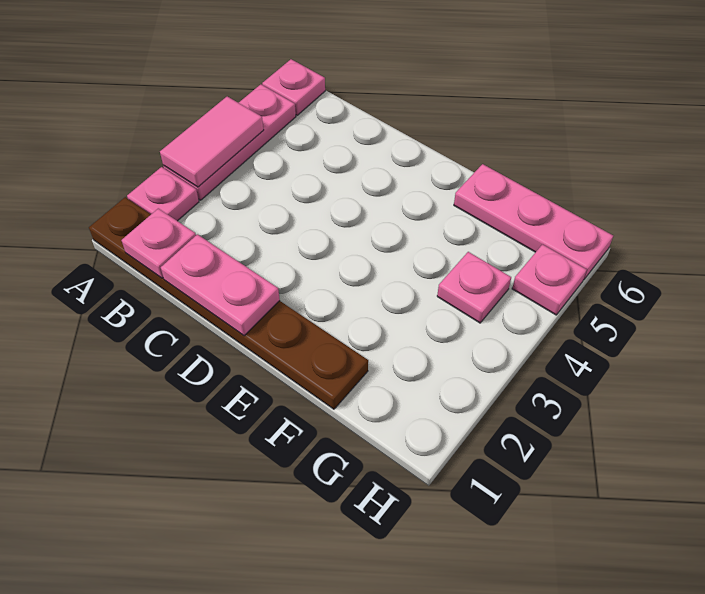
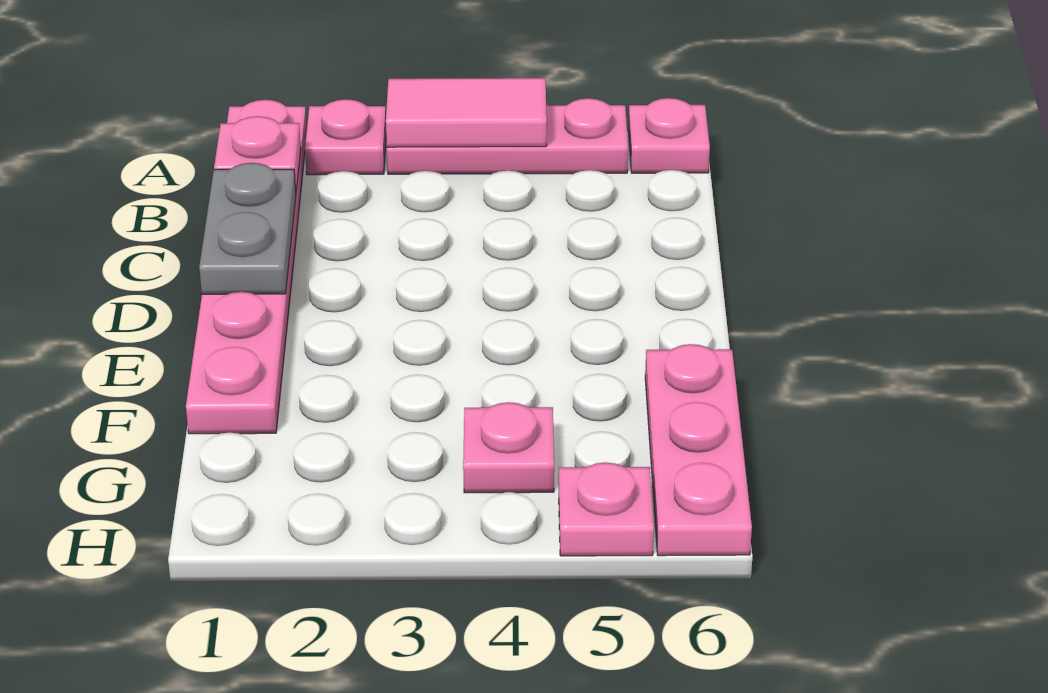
brown plate A1:F1 level 1 -> pink plate A1:F1 level 1
pink plate C1:D1 level 2 -> grey plate C1:D1 level 2

